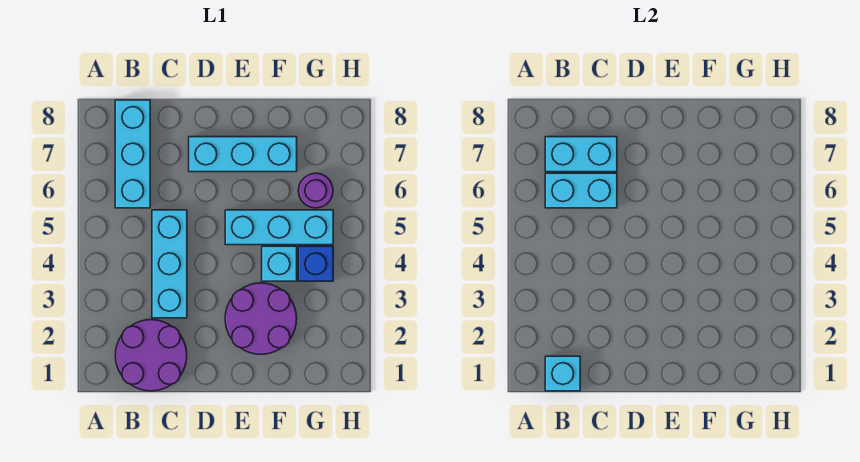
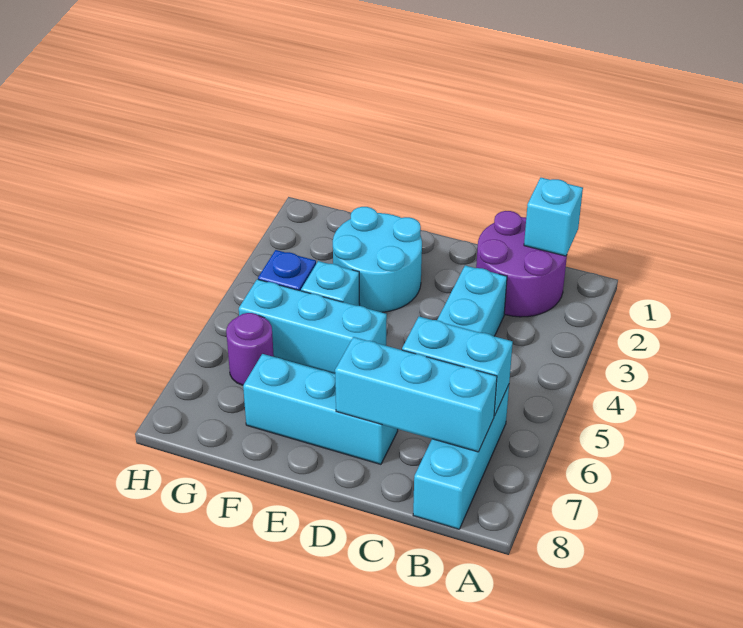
cyan brick B7:C7 level 2 -> cyan brick B7:D7 level 2
purple round brick E2:F3 level 1 -> cyan round brick E2:F3 level 1

